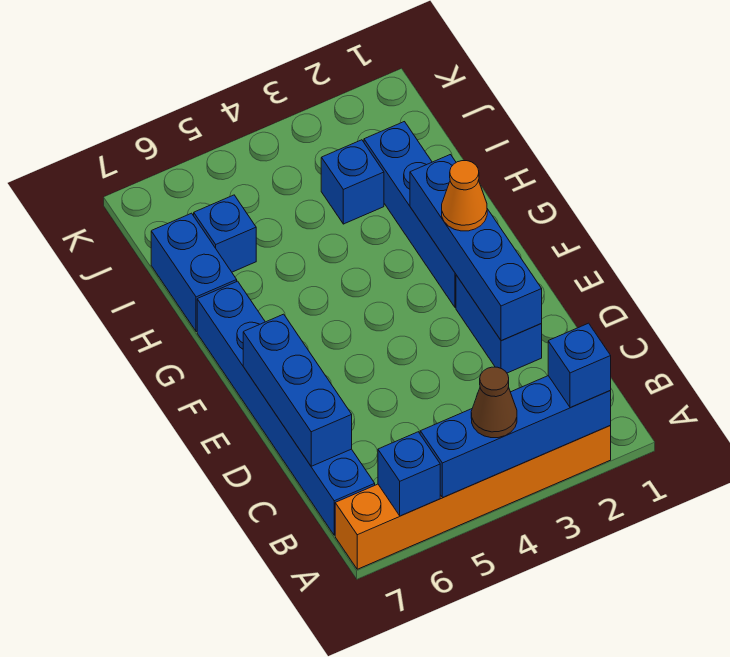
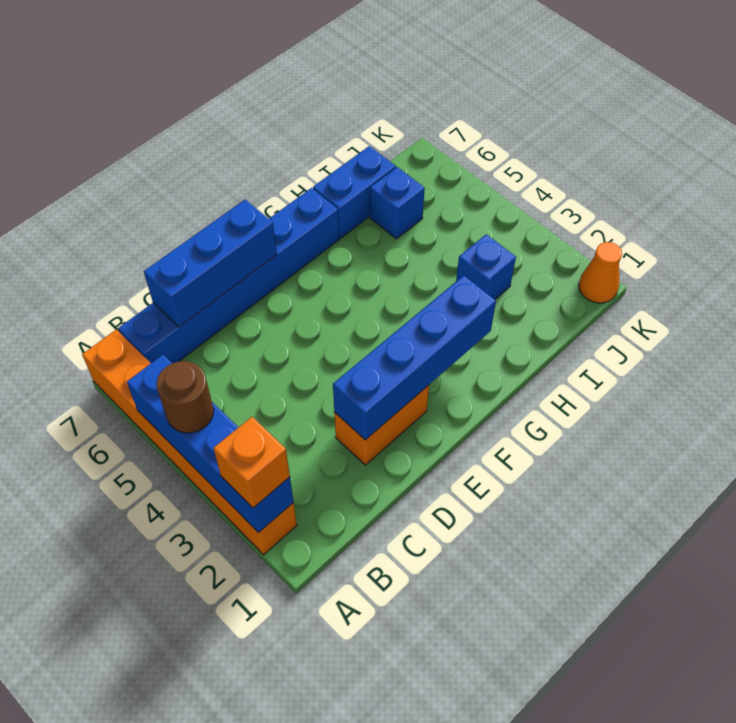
blue brick A2 level 3 -> orange brick A2 level 3
brown cone A4 level 3 -> brown round brick A4 level 3
blue brick A6 level 2 -> none
blue brick D2:E2 level 1 -> orange brick D2:E2 level 1
blue brick F2:I2 level 1 -> none
orange cone F2 level 3 -> orange cone K1 level 1

